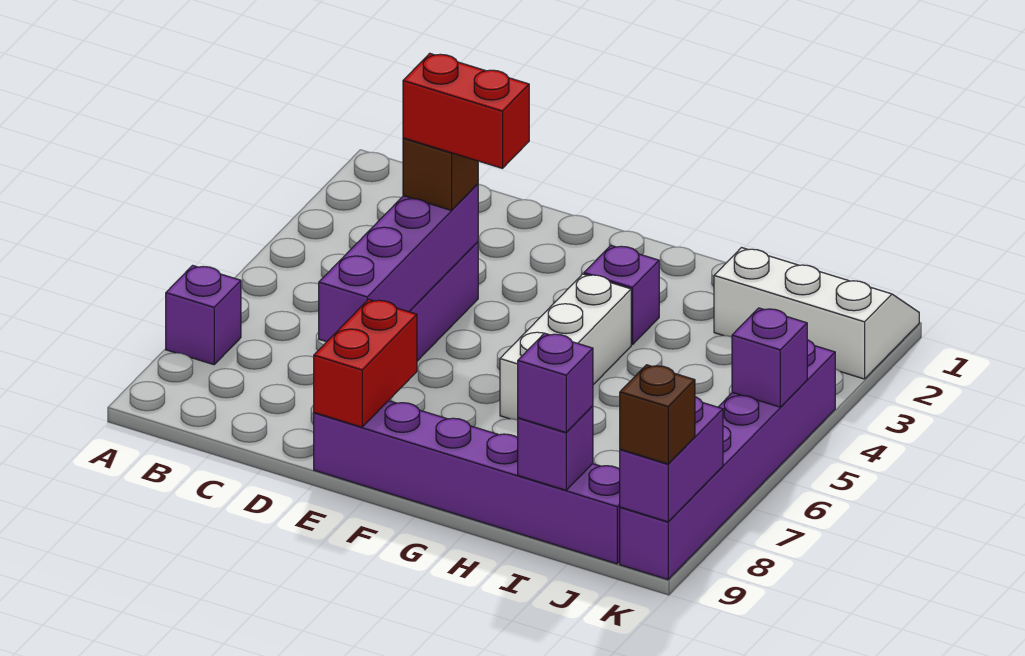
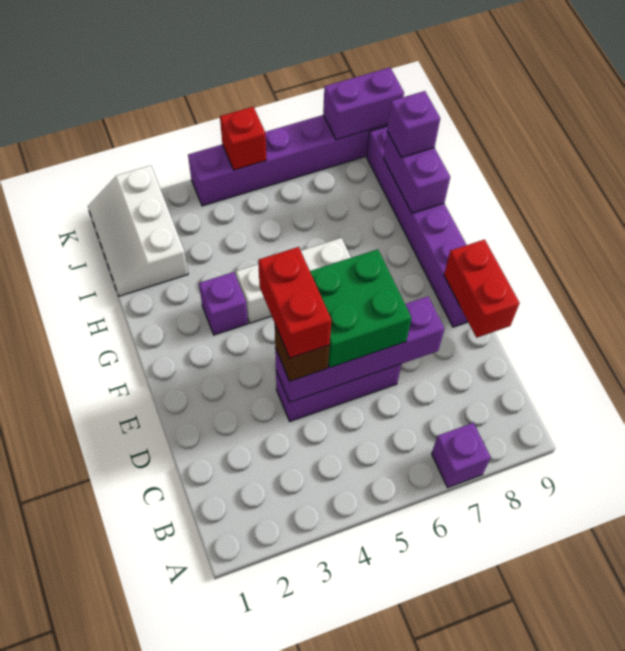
none -> green brick D5:E6 level 3
red brick E8:E9 level 2 -> red brick D9:E9 level 2
purple brick I9 level 2 -> purple brick H9:I9 level 2
purple brick K5 level 2 -> red brick K5 level 2
brown brick K9 level 3 -> none

